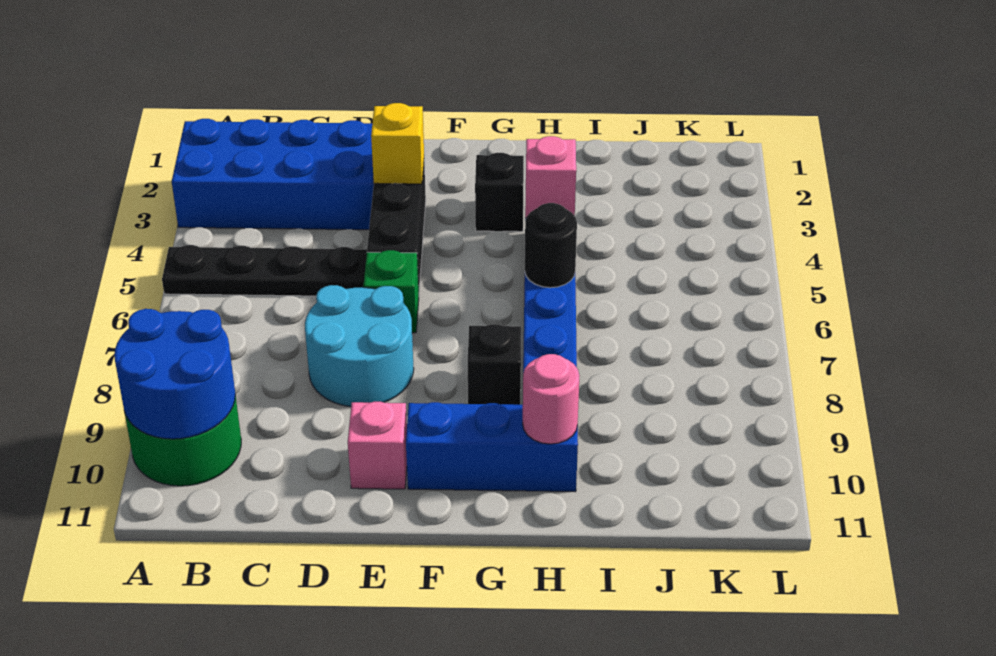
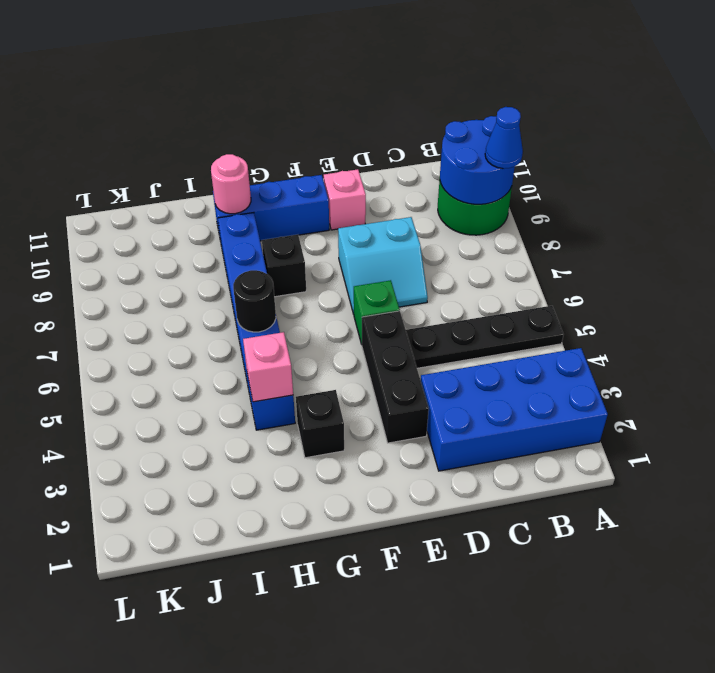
none -> blue cone A9 level 3
cyan round brick D7:E8 level 1 -> cyan slope D7:E8 level 1 top 8
yellow brick E3 level 2 -> none

